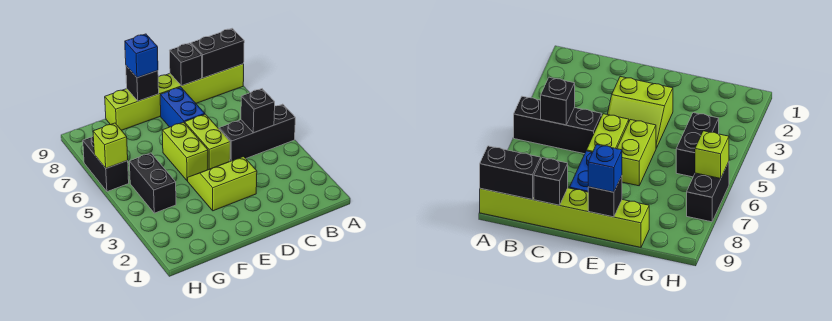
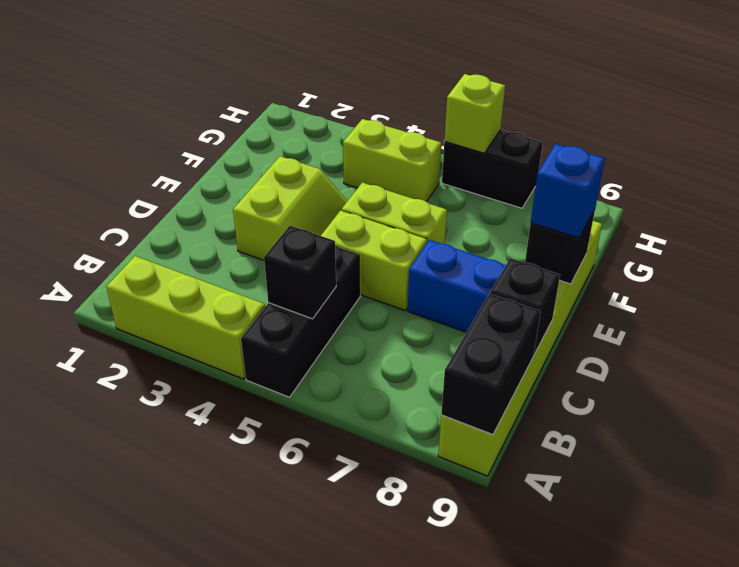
none -> lime brick A2:A4 level 1
black brick G4:G5 level 1 -> lime brick G4:G5 level 1

